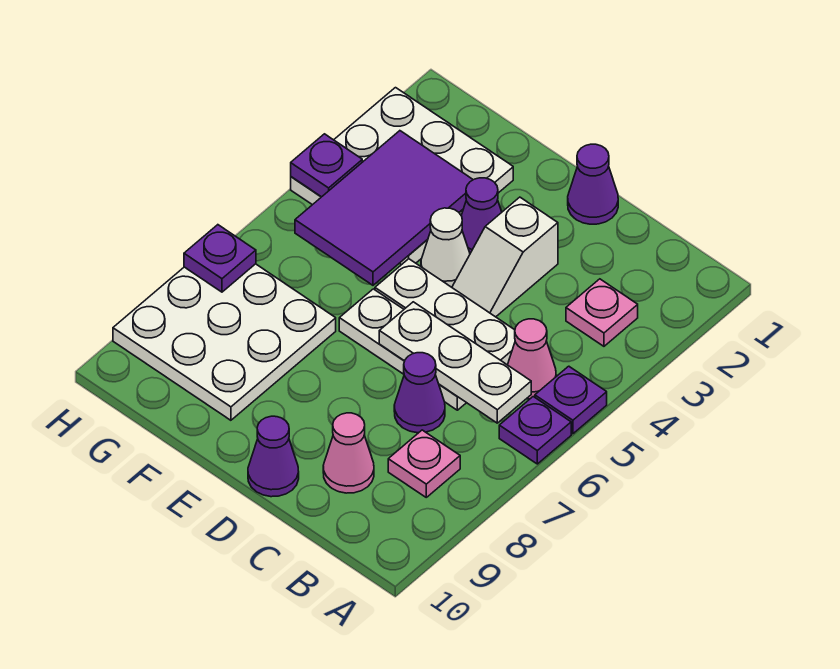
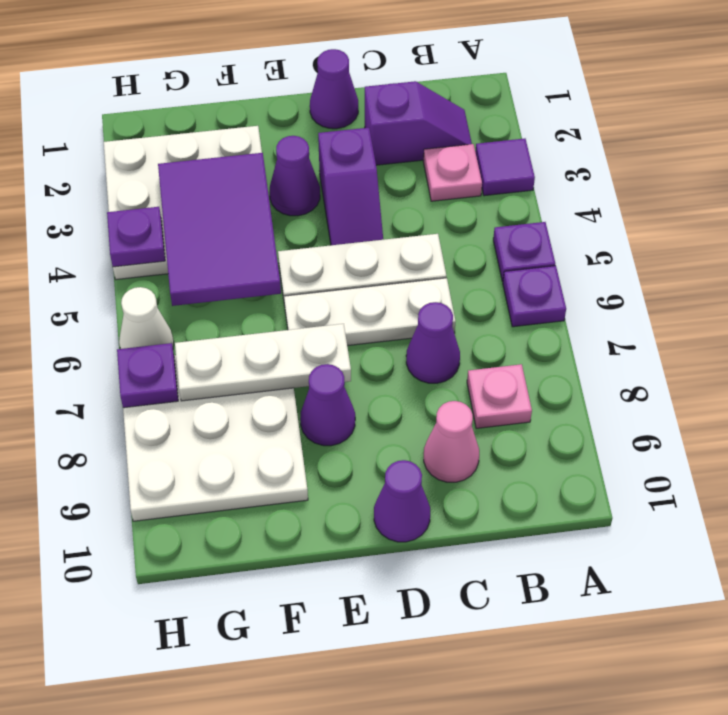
none -> purple tile A3 level 1
none -> purple slope B2:C2 level 1 top C
pink cone B5 level 1 -> none
white plate B6:D6 level 2 -> white plate E7:G7 level 2
white slope D3:D4 level 1 top 3 -> purple slope D3:D4 level 1 top 3
white cone E4 level 1 -> white cone H6 level 1
none -> purple cone E8 level 1

